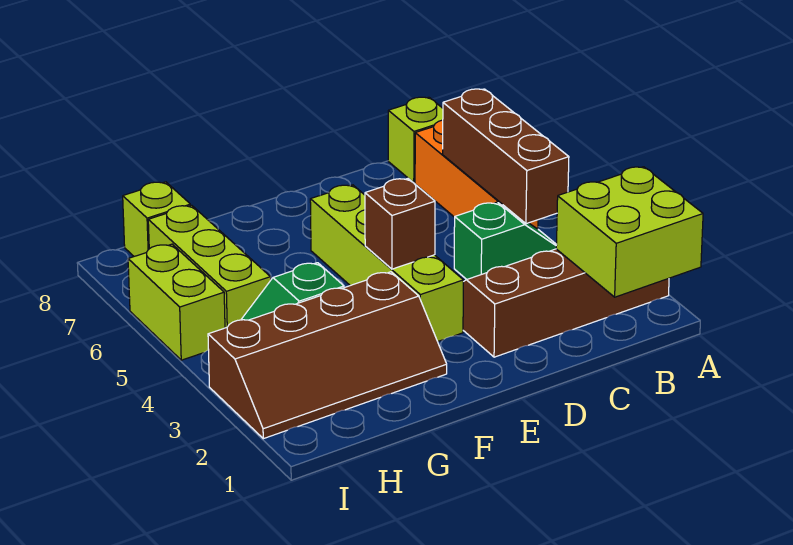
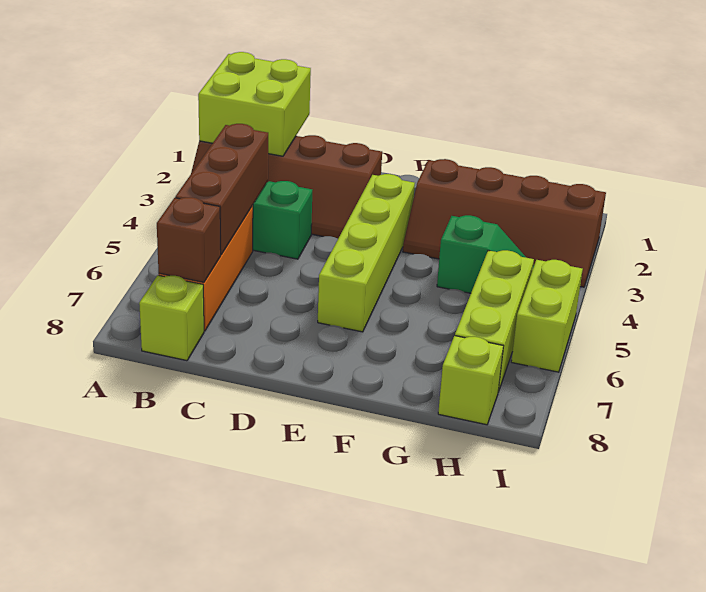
brown brick E4 level 2 -> brown brick B7 level 2
brown slope F2:I3 level 1 top 3 -> brown slope F2:I3 level 1 top 2

